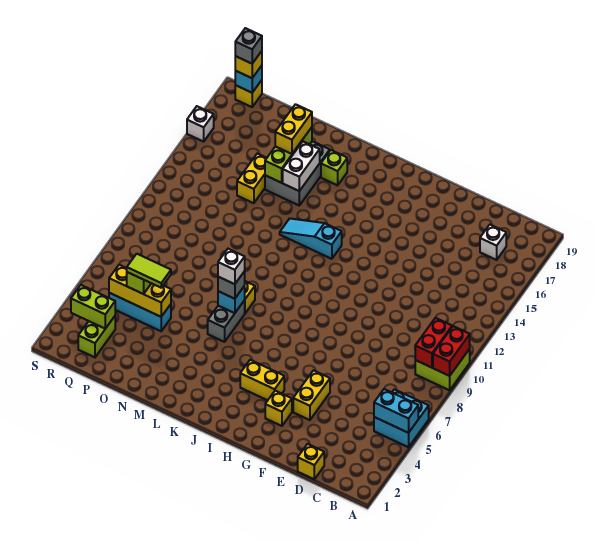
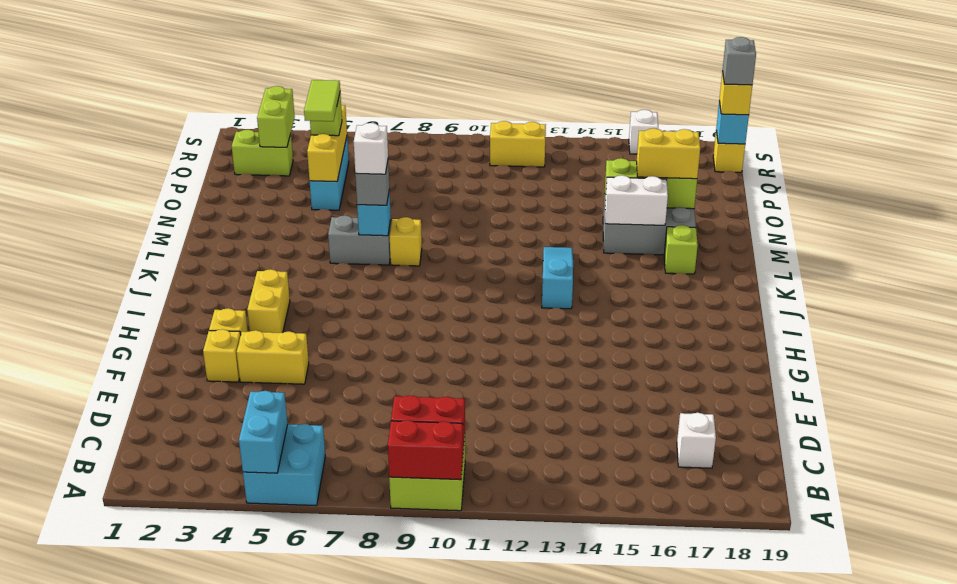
yellow brick D1 level 1 -> yellow brick F3 level 1
yellow brick O14:O15 level 1 -> yellow brick R11:R12 level 1

